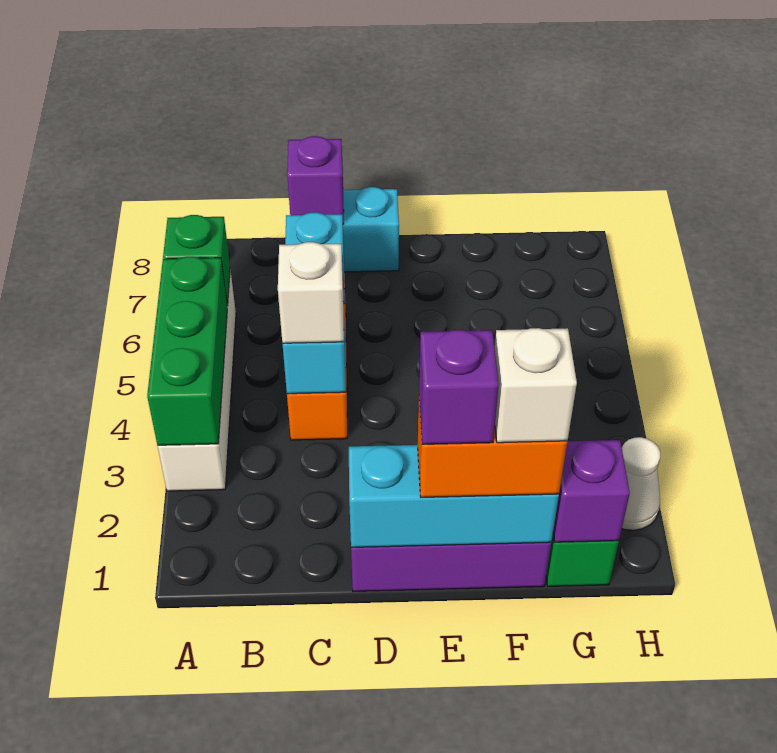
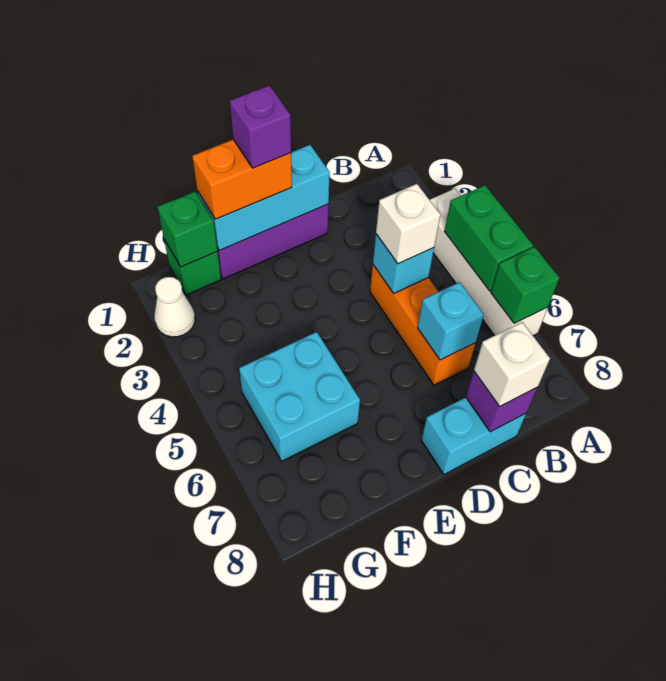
green brick A3:A5 level 2 -> green brick A4:A5 level 2
white brick F1 level 4 -> white brick C8 level 3
none -> cyan brick F5:G6 level 1
purple brick G1 level 2 -> green brick G1 level 2

